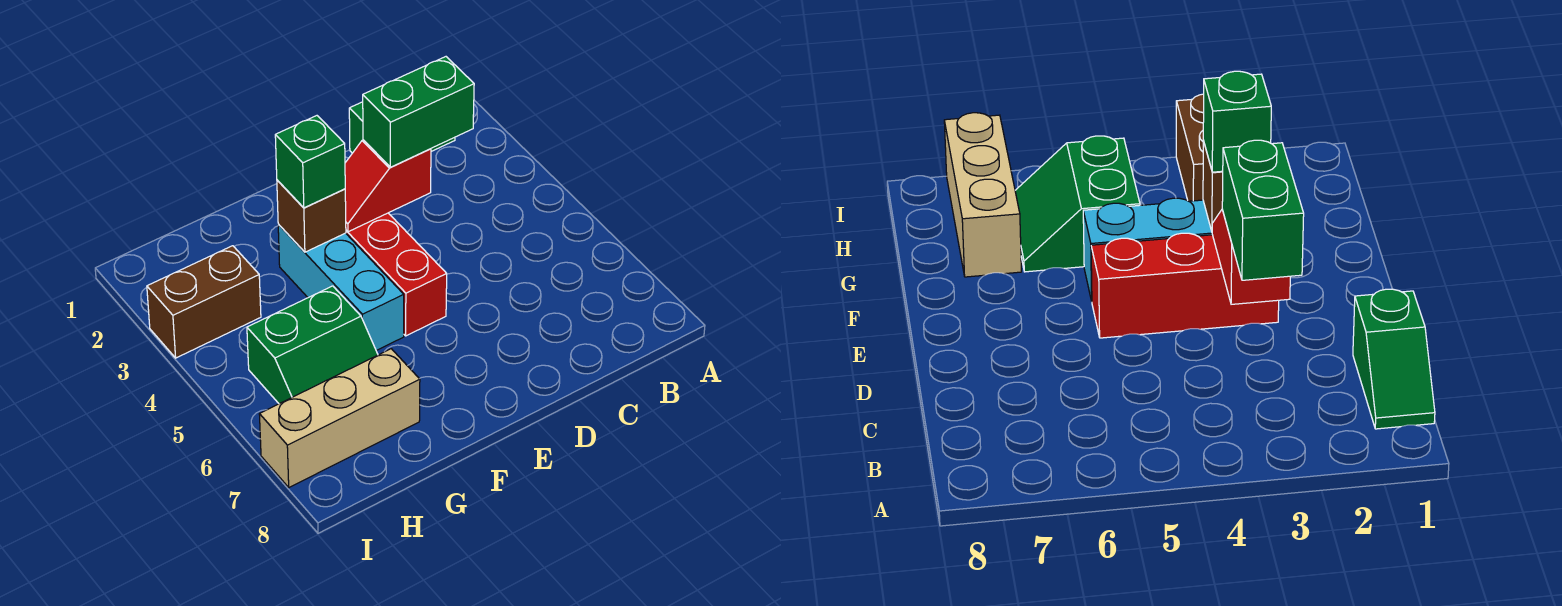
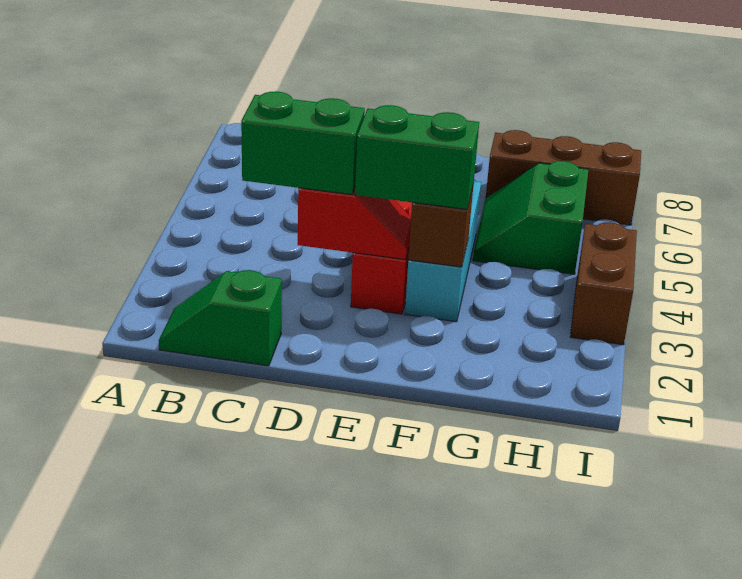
green brick F3 level 3 -> green brick E3:F3 level 3
green slope G5:H6 level 1 top 5 -> green slope G5:H6 level 1 top H
tan brick G7:I7 level 1 -> brown brick G7:I7 level 1
brown brick H3:I3 level 1 -> brown brick I3:I4 level 1

